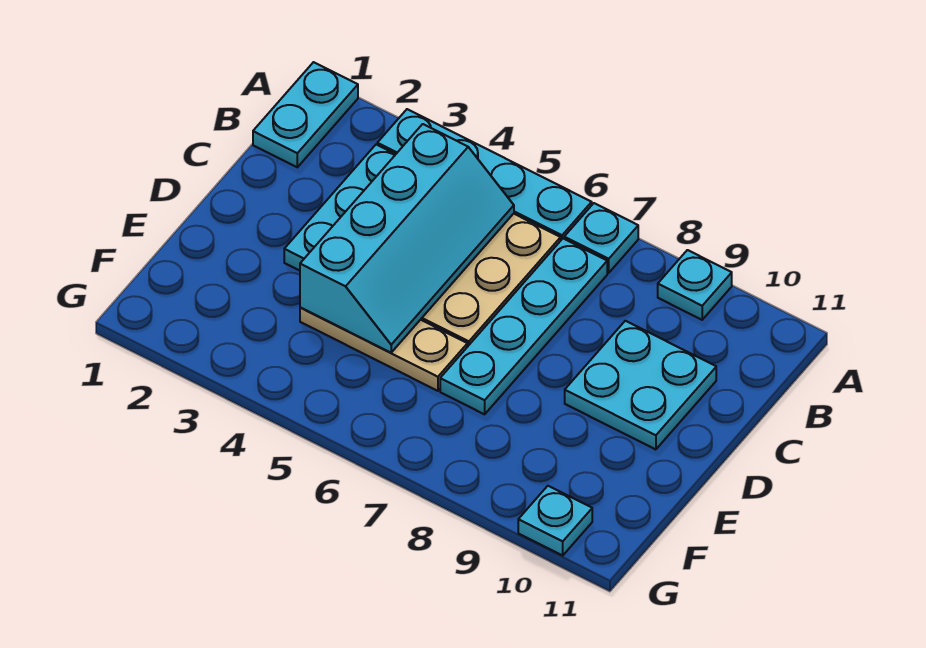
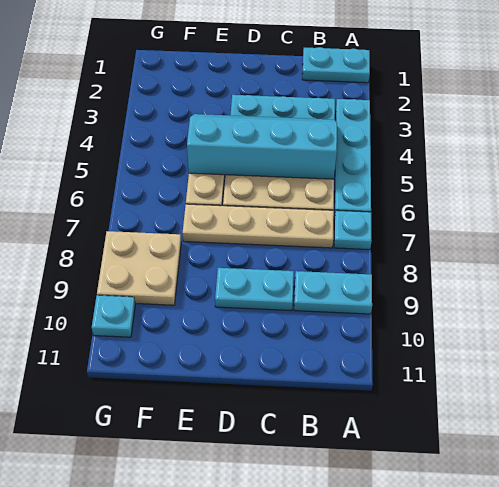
cyan plate A9 level 1 -> cyan plate A9:B9 level 1
cyan slope B4:E5 level 2 top 4 -> cyan slope B4:E5 level 2 top 5
cyan plate B7:E7 level 1 -> tan plate B7:E7 level 1
cyan plate C9:D10 level 1 -> cyan plate C9:D9 level 1
none -> tan plate F8:G9 level 1

